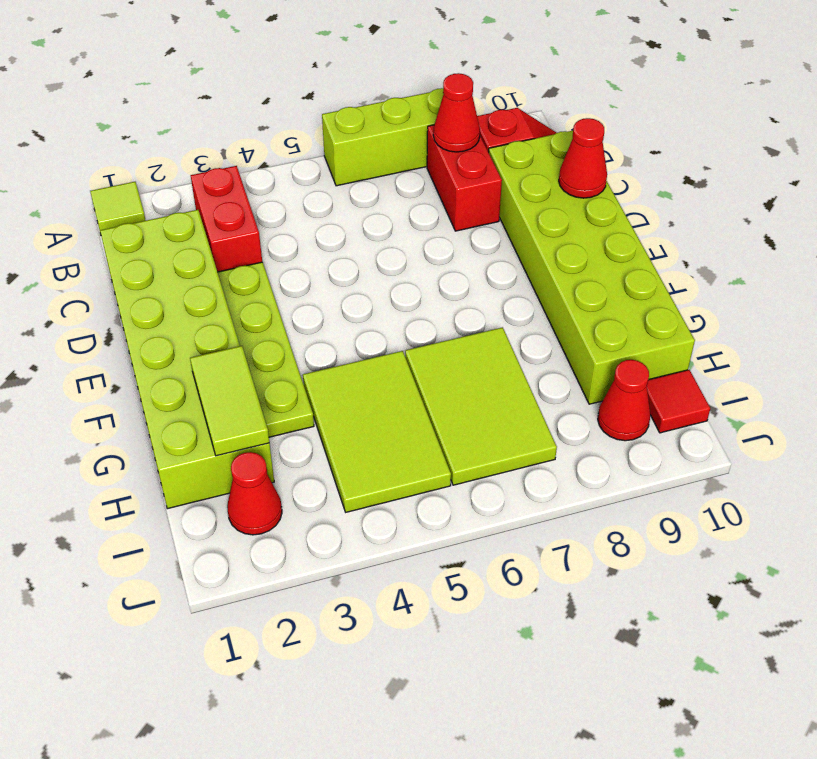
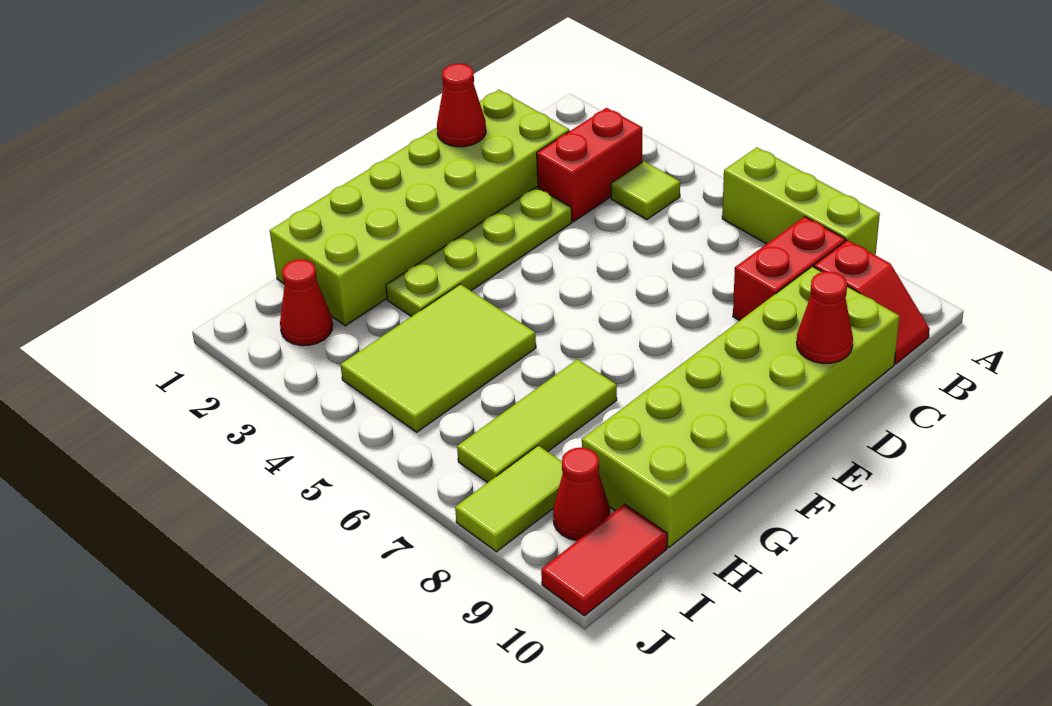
lime tile A1 level 1 -> lime tile B4 level 1
red cone B8 level 2 -> red cone D1 level 2
lime tile G2:H2 level 2 -> lime tile I8:J8 level 1
lime tile G6:I7 level 1 -> lime tile G7:I7 level 1
red tile I10 level 1 -> red tile I10:J10 level 1

